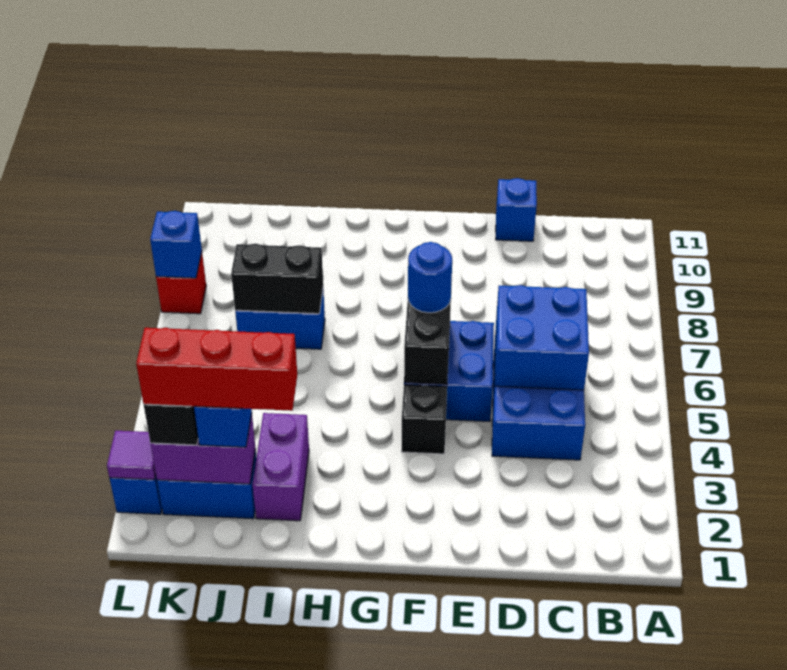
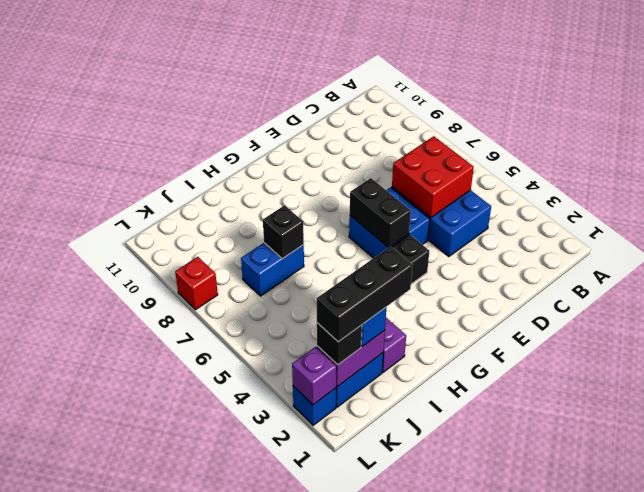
blue brick C5:D6 level 2 -> red brick C5:D6 level 2
blue brick D11 level 1 -> none
blue round brick F6 level 3 -> none
red brick I2:K2 level 4 -> black brick I2:K2 level 4
black brick I7:J7 level 2 -> black brick I7 level 2
purple tile L2 level 2 -> purple brick L2 level 2
blue brick L8 level 2 -> none

